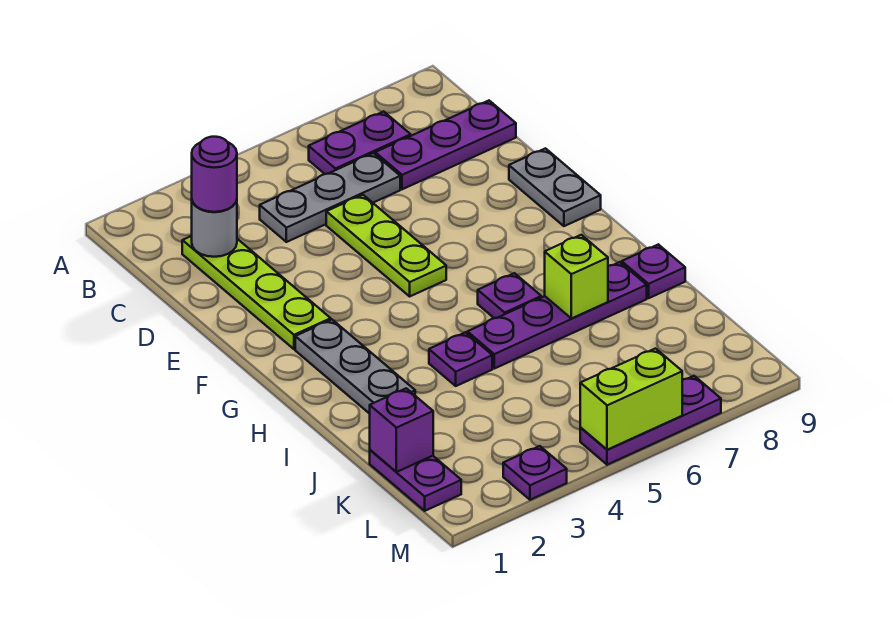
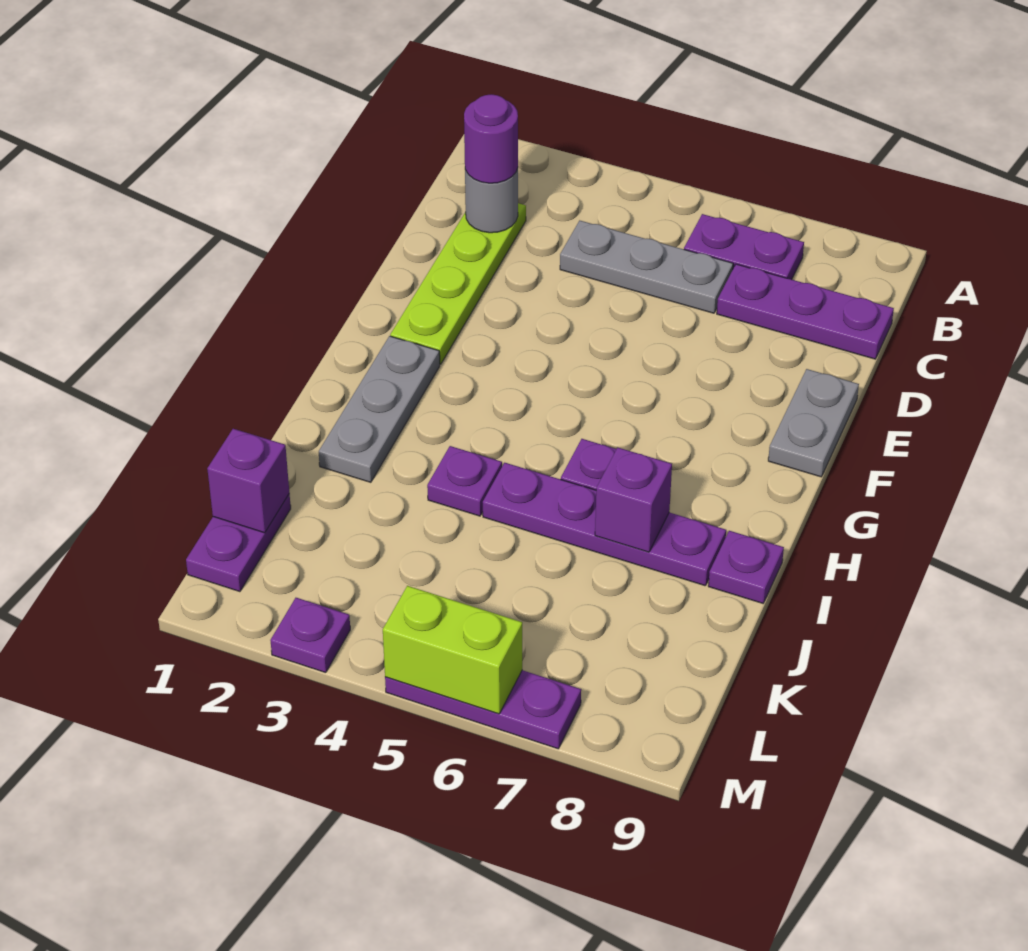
lime plate D5:F5 level 1 -> none
lime brick I7 level 2 -> purple brick I7 level 2

